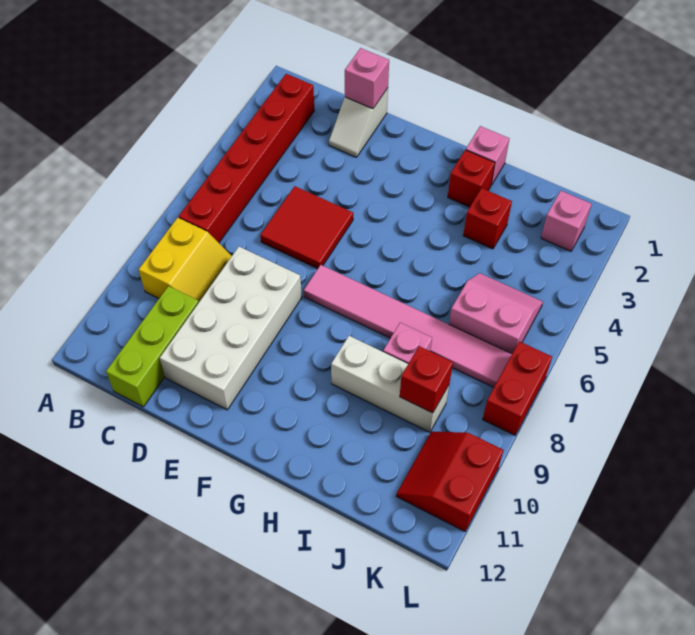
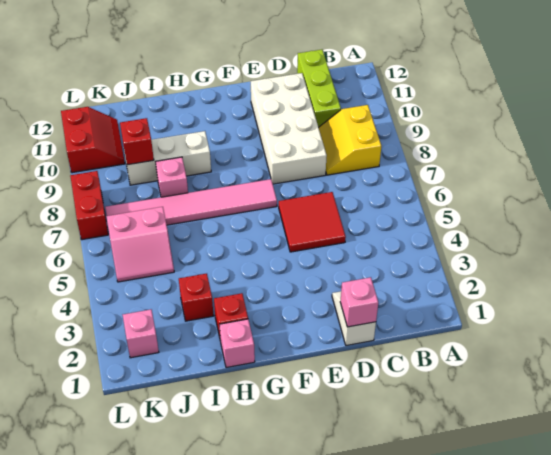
red brick B2:B7 level 1 -> none

